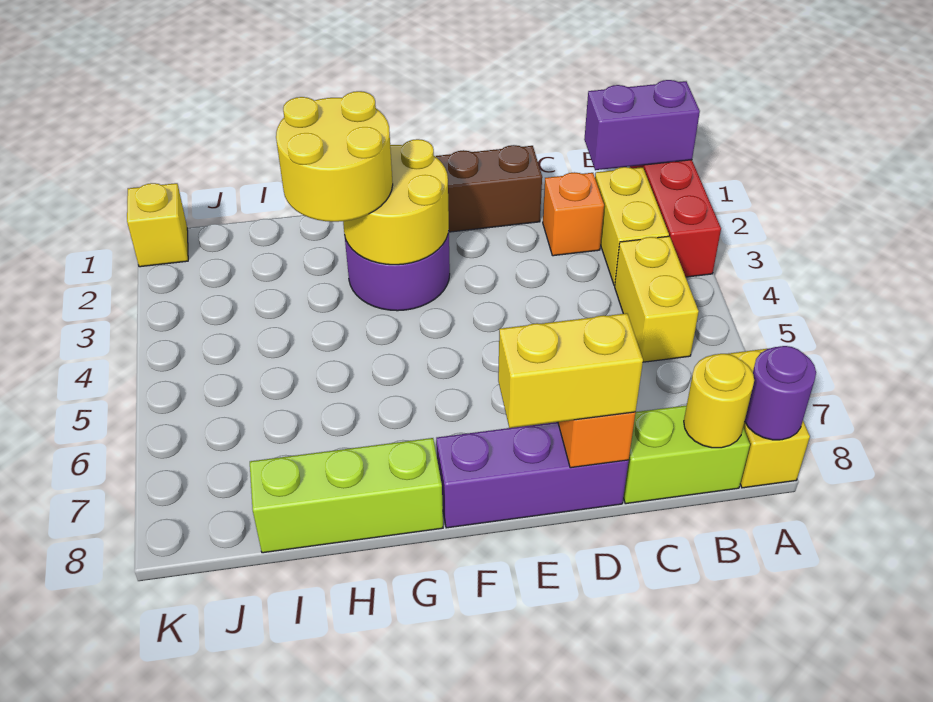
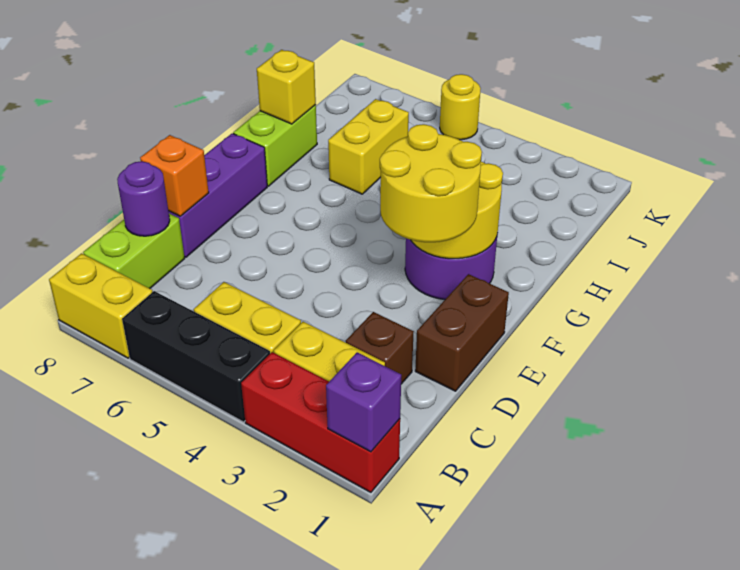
purple brick A1:B1 level 2 -> purple brick A1 level 2
none -> black brick A4:A6 level 1
purple round brick A8 level 2 -> purple round brick C8 level 2
yellow round brick B8 level 2 -> yellow round brick K5 level 1
orange brick C2 level 1 -> brown brick C2 level 1
yellow brick D8:E8 level 3 -> yellow brick H6:I6 level 1
yellow round brick G2:H3 level 3 -> yellow round brick E2:F3 level 3
lime brick G8:I8 level 1 -> lime brick G8:H8 level 1
yellow brick K1 level 1 -> yellow brick H8 level 2

